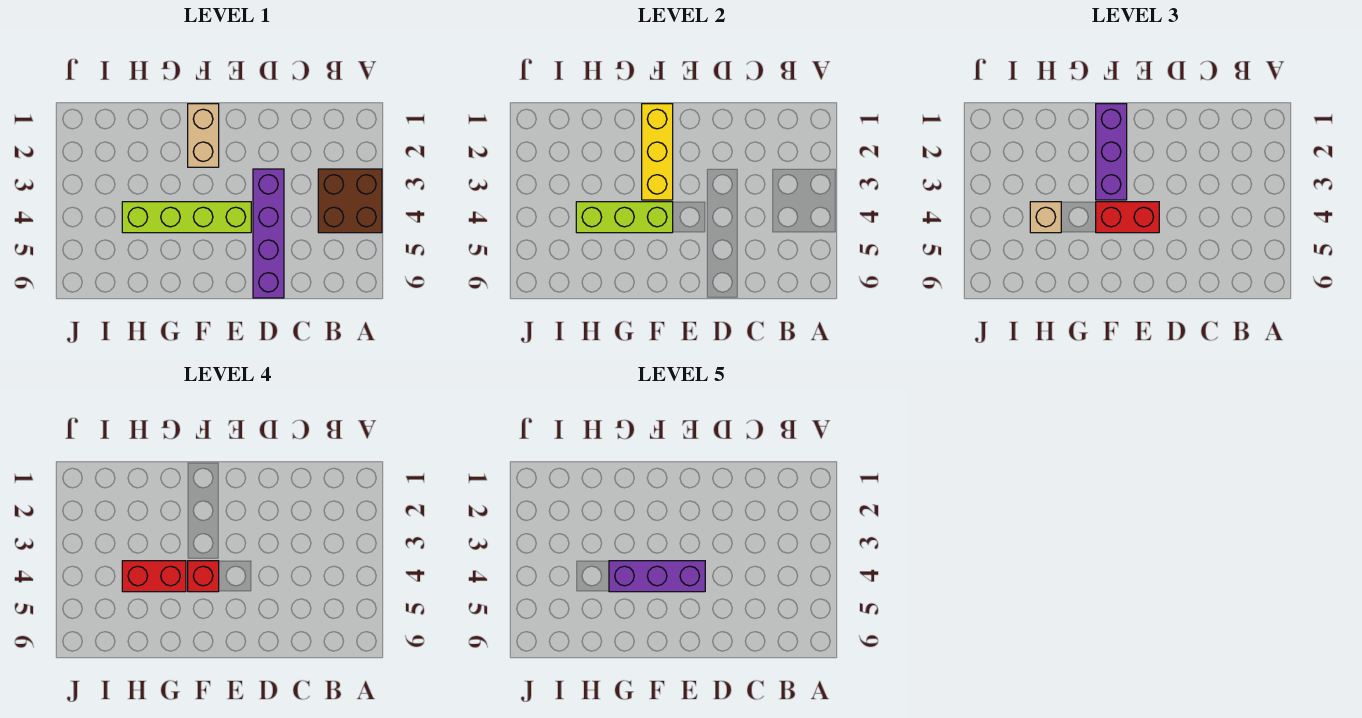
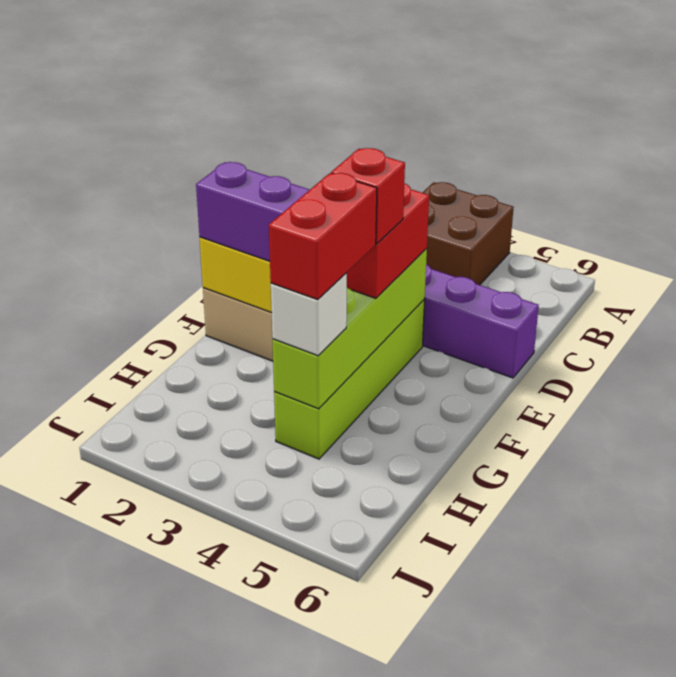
purple brick E4:G4 level 5 -> none
lime brick F4:H4 level 2 -> lime brick E4:H4 level 2
tan brick H4 level 3 -> white brick H4 level 3

